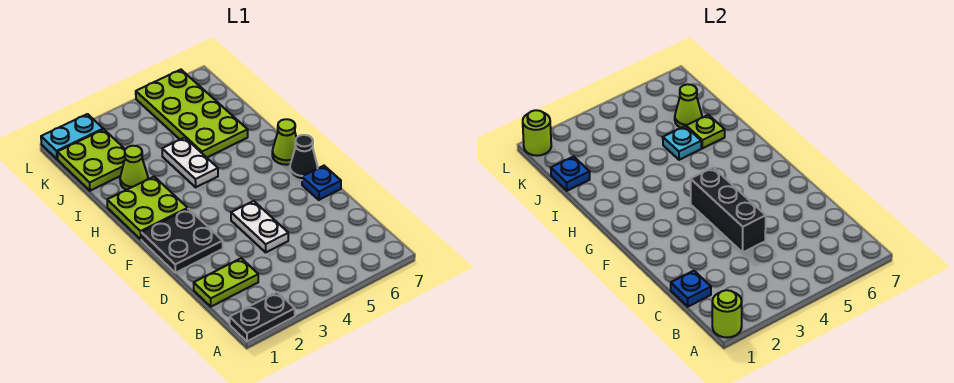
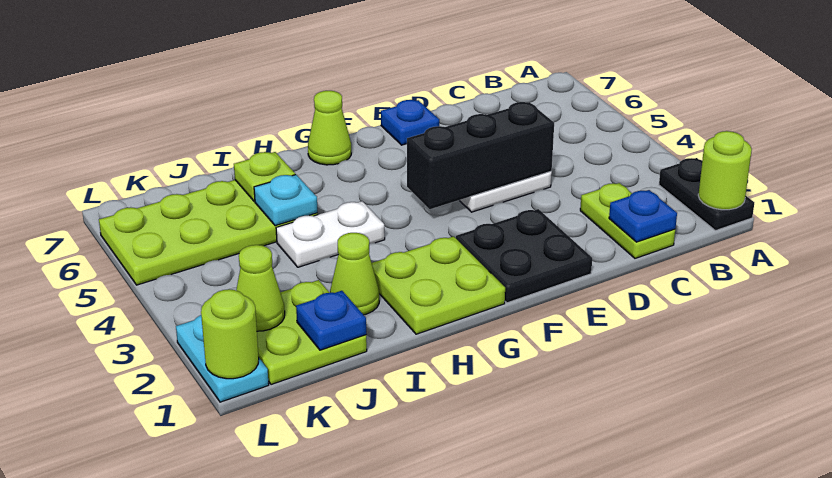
black cone F7 level 1 -> none
lime cone J6 level 2 -> lime cone K2 level 2

